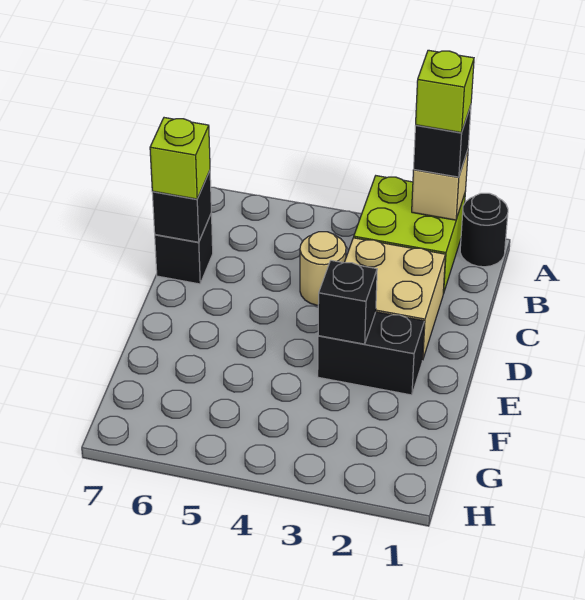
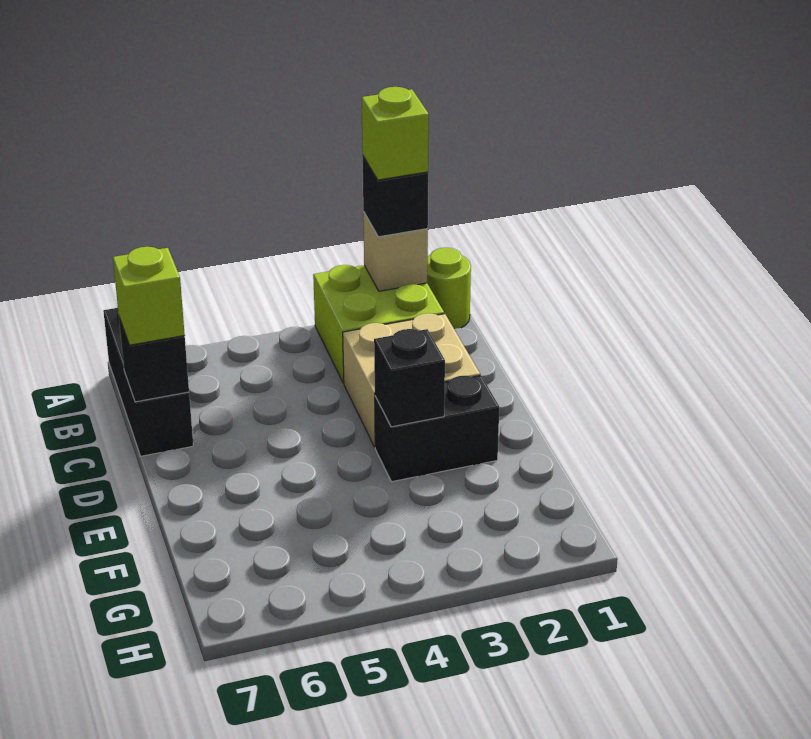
black round brick A1 level 1 -> lime round brick A1 level 1
tan round brick C4 level 1 -> none
black brick C7 level 1 -> black brick A7:C7 level 1

